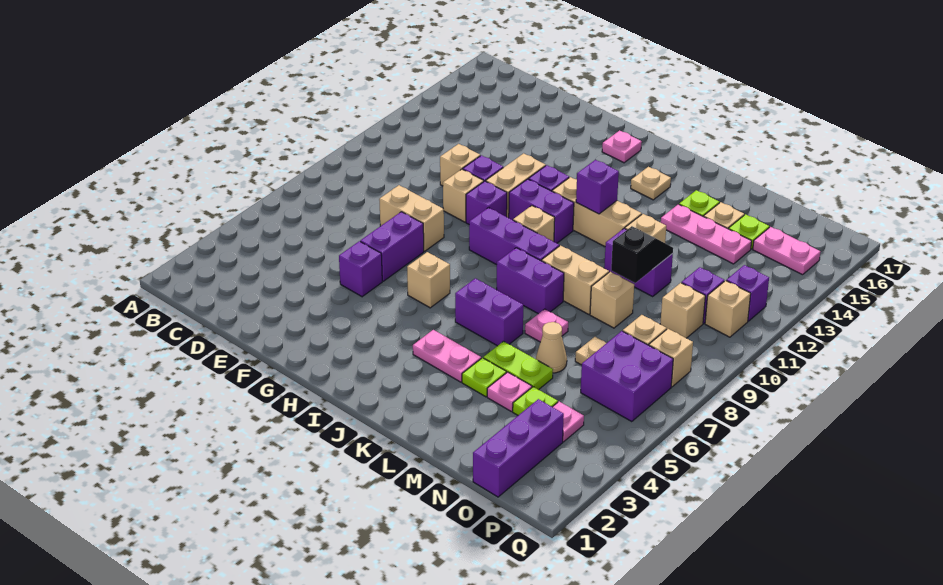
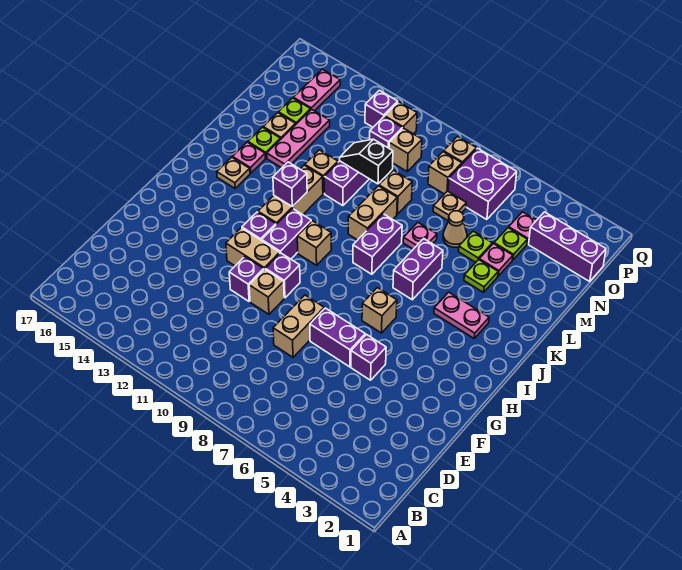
tan brick E11 level 1 -> none
purple brick H9:J9 level 1 -> none
pink plate H16 level 1 -> pink plate K15 level 1
pink plate J4:K4 level 1 -> pink plate J3:J4 level 1
lime plate L5:M5 level 1 -> lime plate M5 level 1

